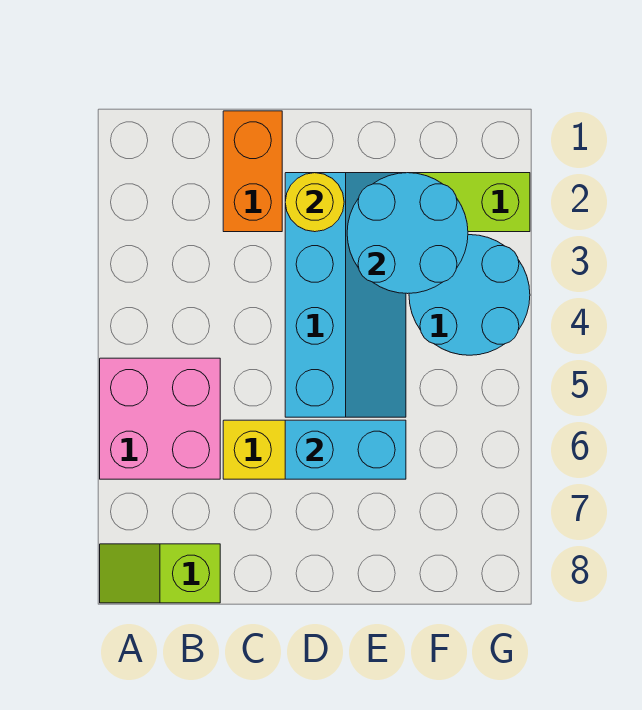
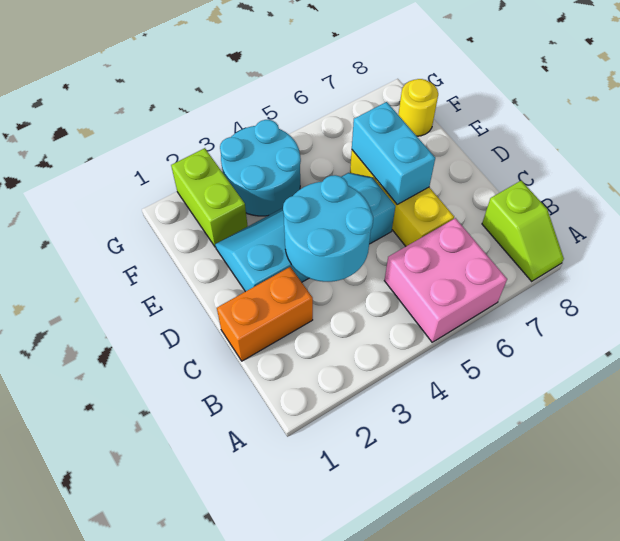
yellow round brick D2 level 2 -> yellow round brick F8 level 1
cyan round brick E2:F3 level 2 -> cyan round brick C3:D4 level 2

